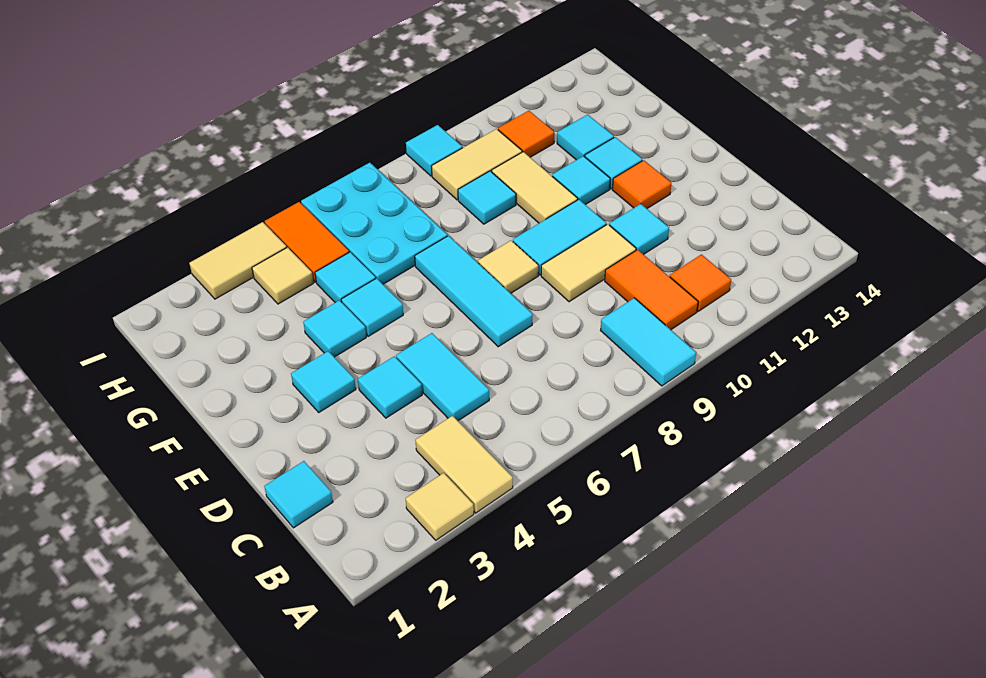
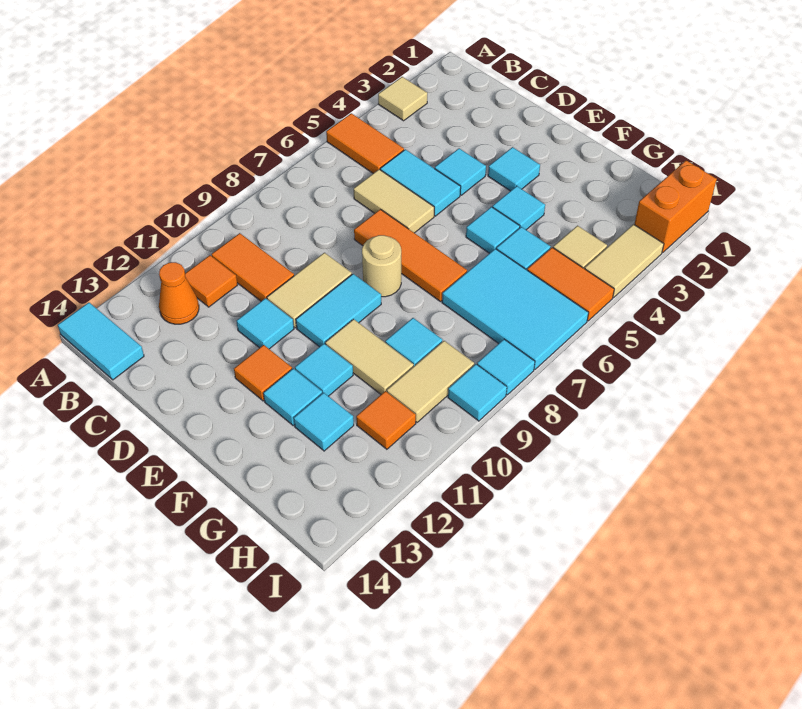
tan tile A4:B4 level 1 -> tan tile C6:D6 level 1
none -> orange tile A5:B5 level 1
cyan tile A9:B9 level 1 -> cyan tile A14:B14 level 1
none -> orange cone B12 level 1
cyan tile C1 level 1 -> cyan tile I8 level 1
cyan tile D7:F7 level 1 -> orange tile D7:F7 level 1
tan tile E8 level 1 -> tan round brick E8 level 1
cyan plate G6:I7 level 1 -> cyan tile G6:I7 level 1
none -> orange brick I1:I2 level 1

